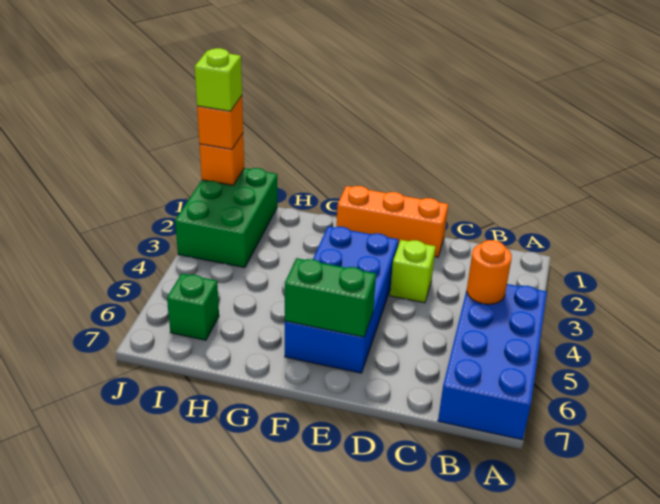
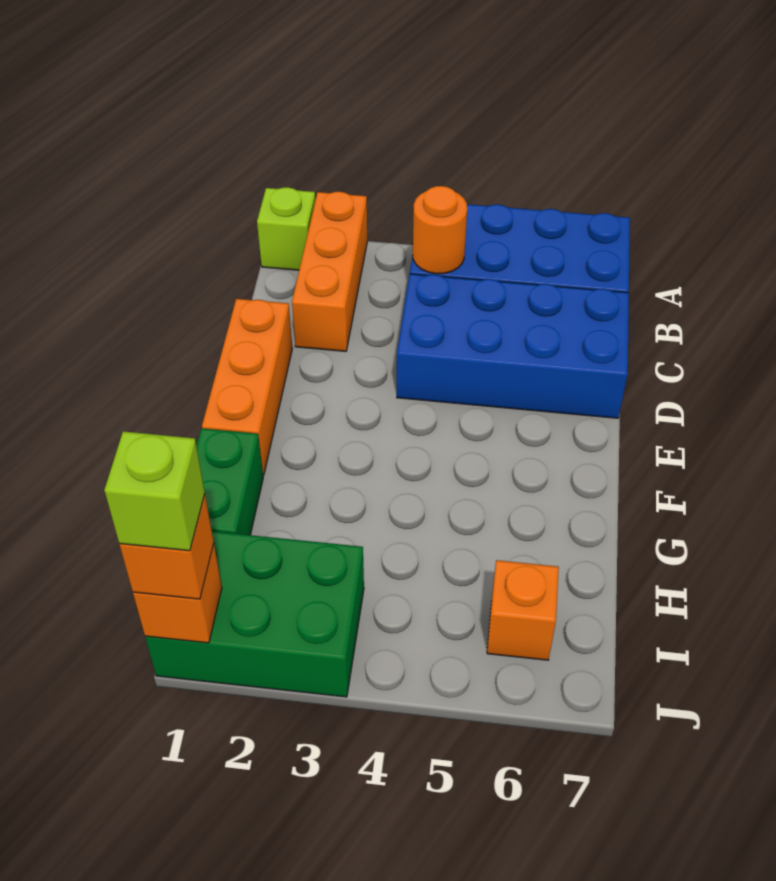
none -> orange brick A2:C2 level 1
lime brick D3 level 1 -> lime brick A1 level 1
blue brick E3:F6 level 1 -> blue brick C4:D7 level 1
green brick E6:F6 level 2 -> green brick G1:H1 level 1
green brick I6 level 1 -> orange brick I6 level 1

